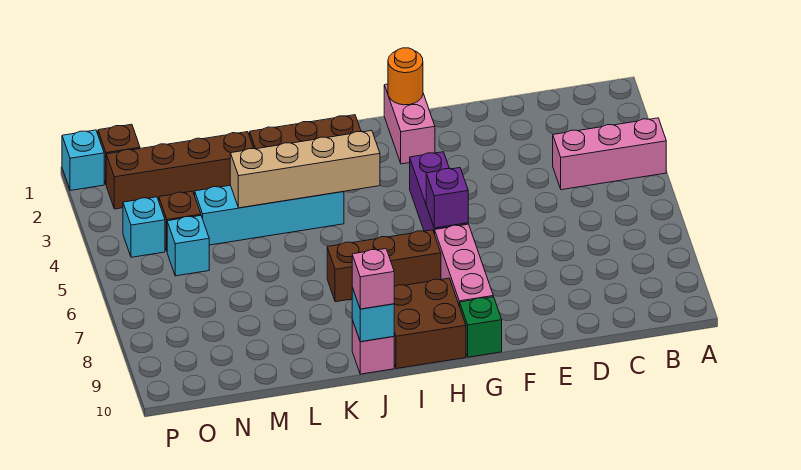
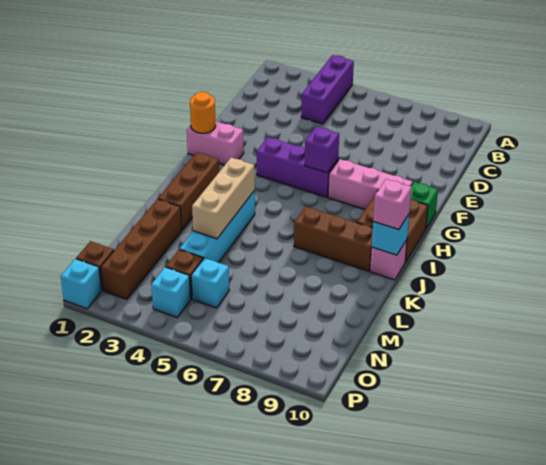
pink brick A4:C4 level 1 -> purple brick A4:C4 level 1
brown brick H7:J7 level 1 -> brown brick J7:J9 level 1
tan brick I4:L4 level 2 -> tan brick J4:L4 level 2

